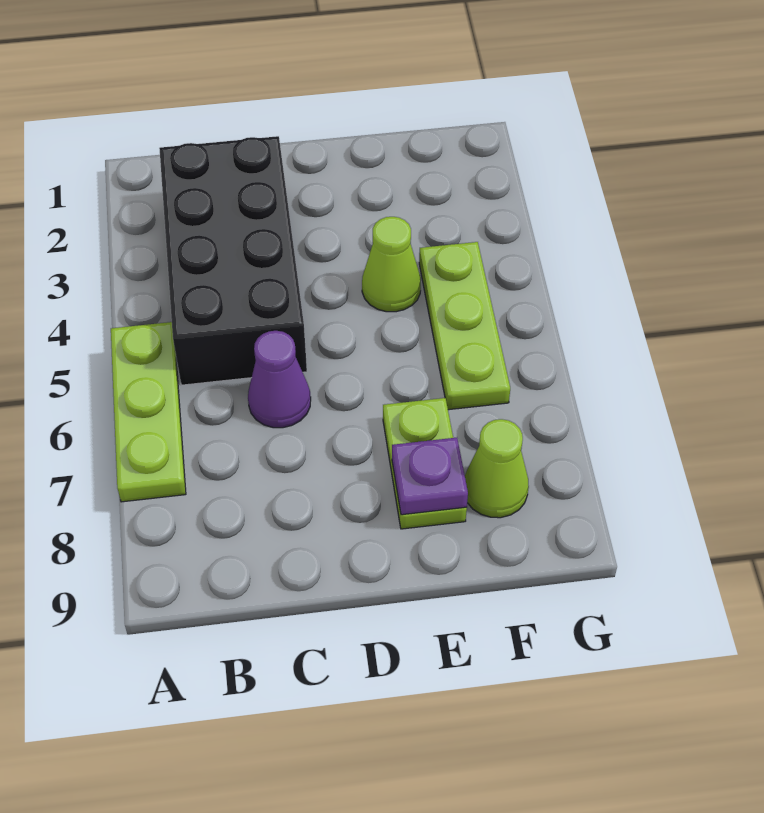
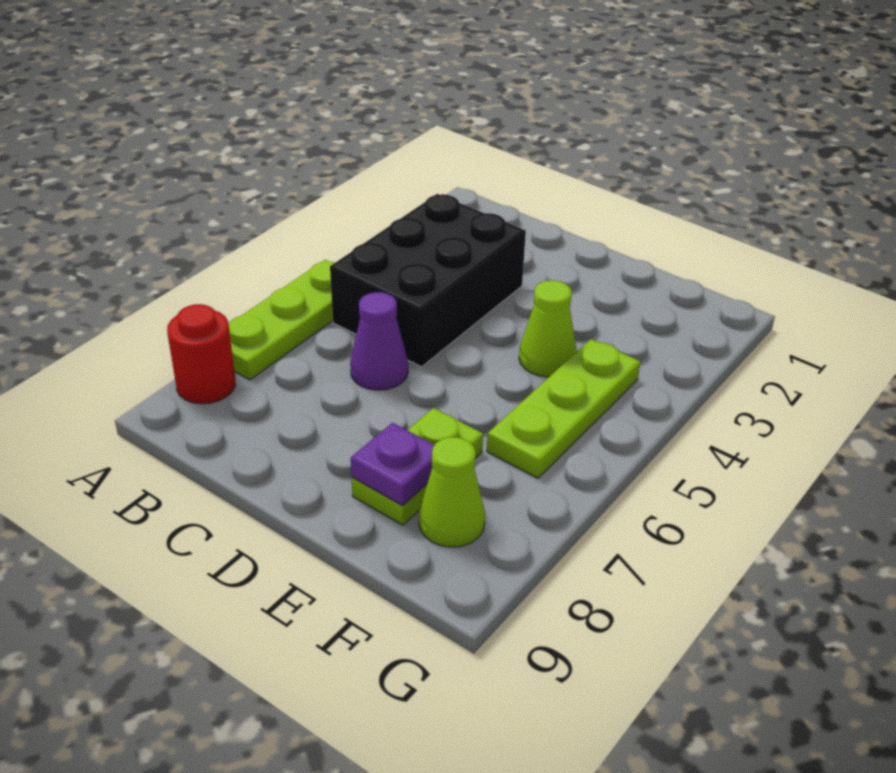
none -> red round brick A8 level 1
black brick B2:C5 level 1 -> black brick B3:C5 level 1

